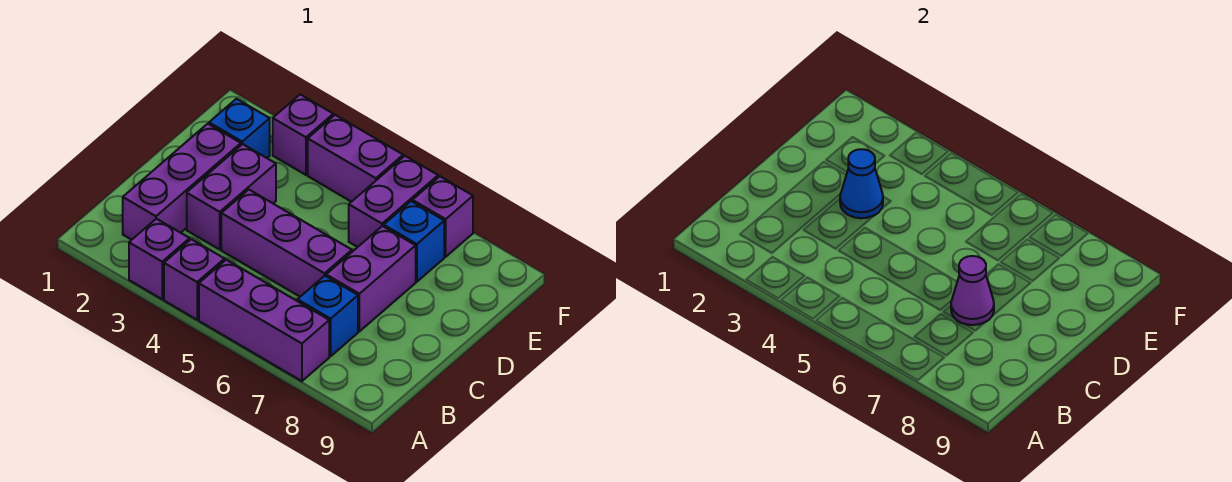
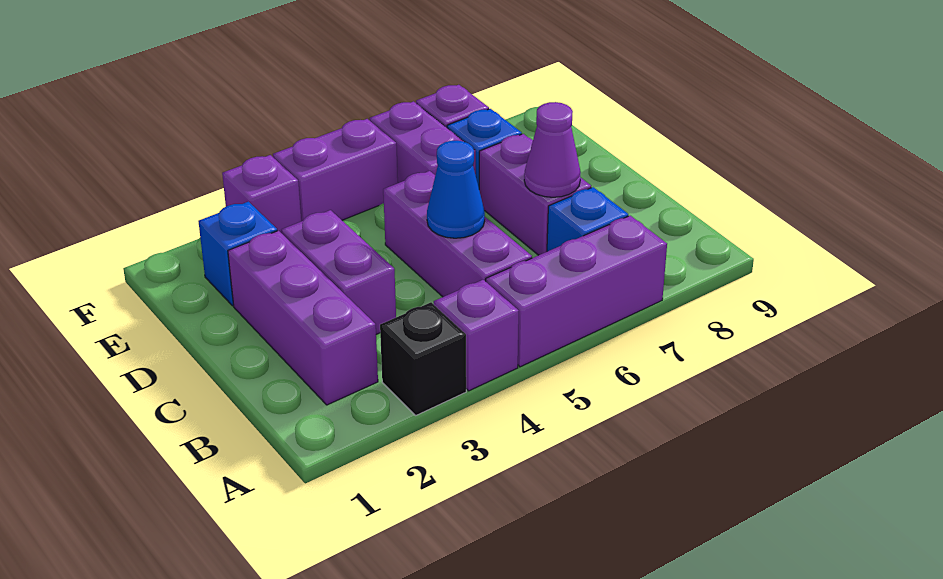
purple brick A3 level 1 -> black brick A3 level 1
purple brick C4:C6 level 1 -> purple brick B5:D5 level 1
blue cone D3 level 2 -> blue cone C5 level 2

